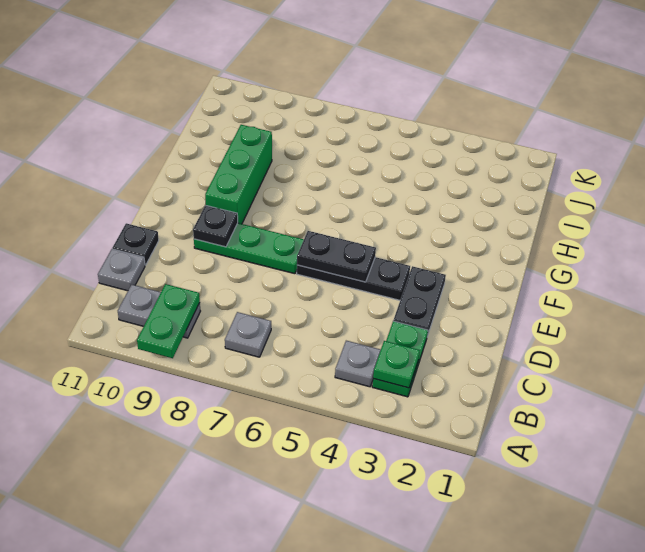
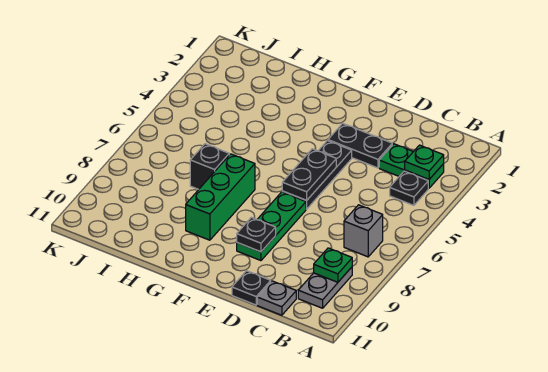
green plate A9:B9 level 2 -> green plate B9 level 2
grey plate B4 level 1 -> black plate B4 level 1
grey plate B7 level 1 -> grey brick B7 level 1
green brick F9:H9 level 1 -> green brick G7:G9 level 1
none -> black brick H7 level 1

